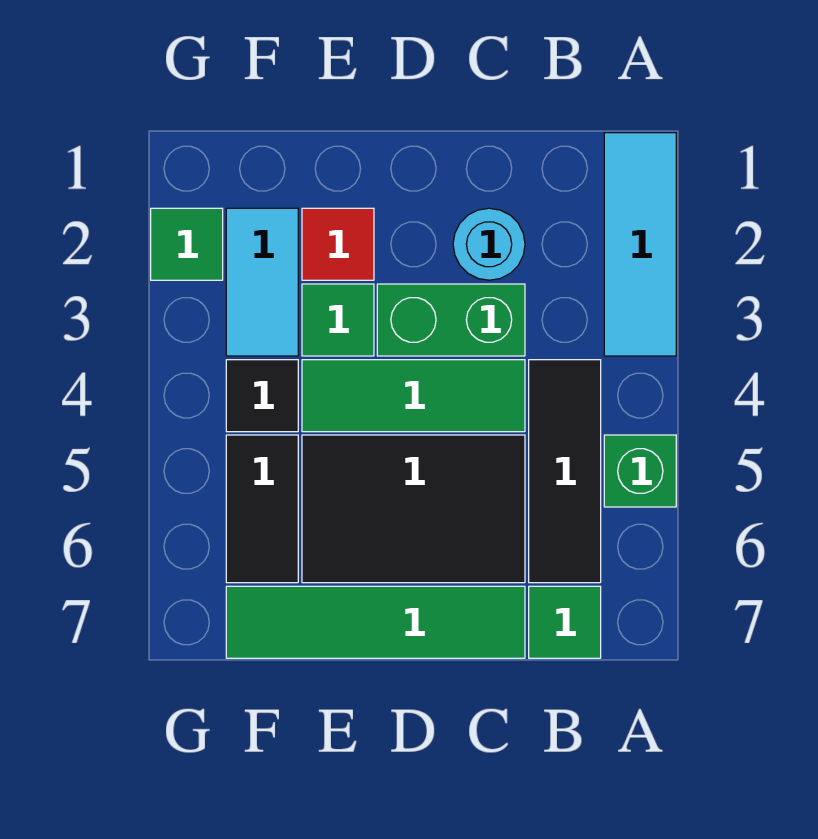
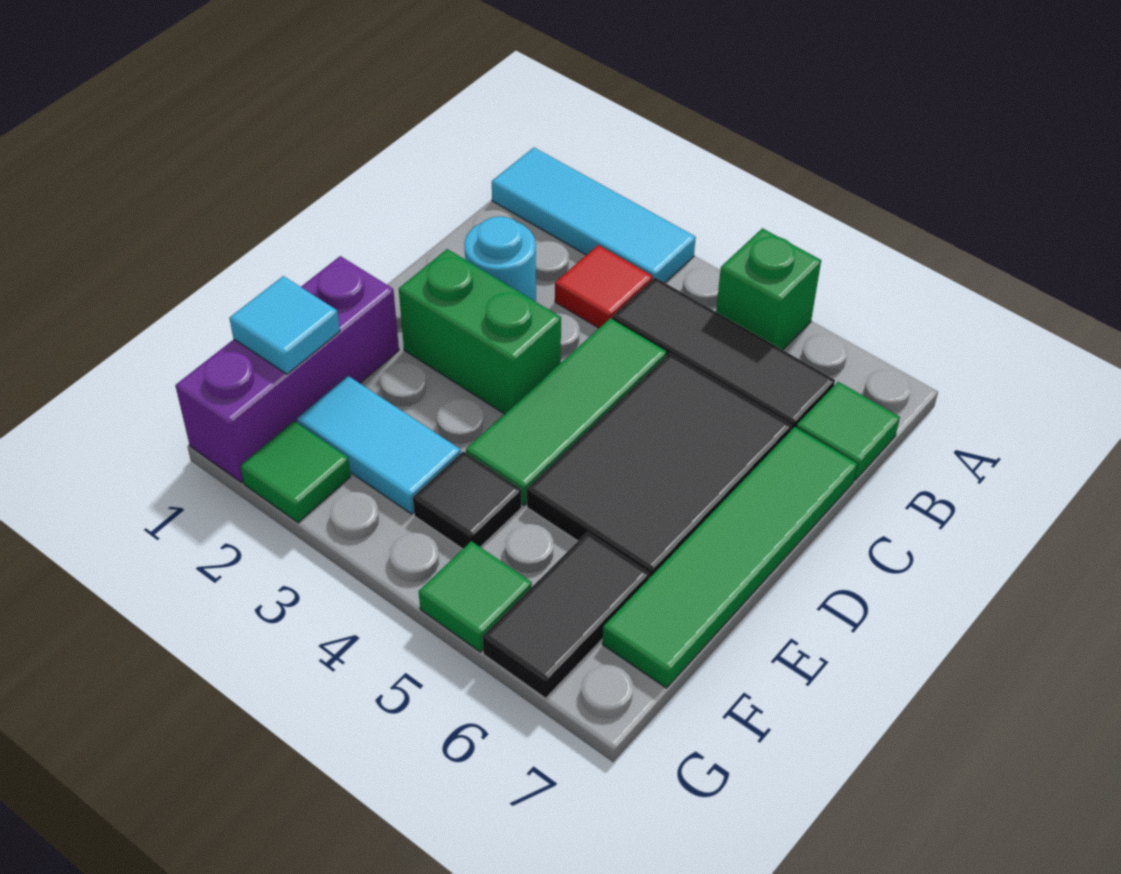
green brick C3:D3 level 1 -> green brick D2:D3 level 1
none -> purple brick E1:G1 level 1
red tile E2 level 1 -> red tile B3 level 1
green tile E3 level 1 -> green tile G5 level 1
none -> cyan tile F1 level 2
black tile F5:F6 level 1 -> black tile F6:G6 level 1

